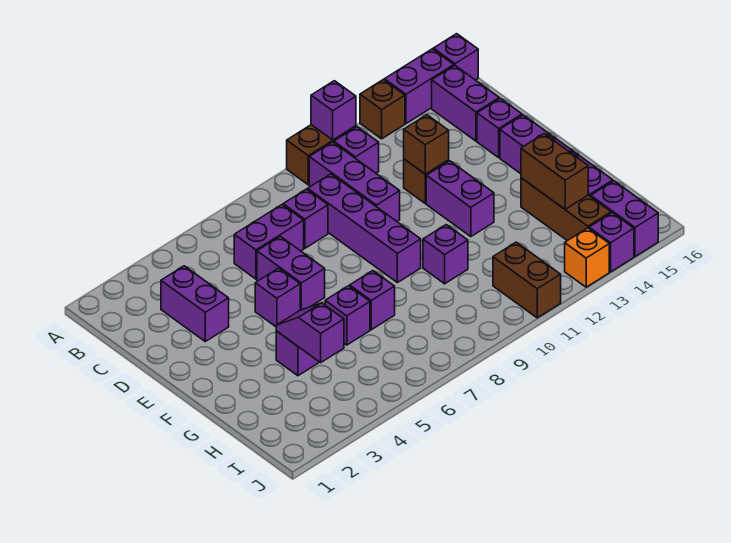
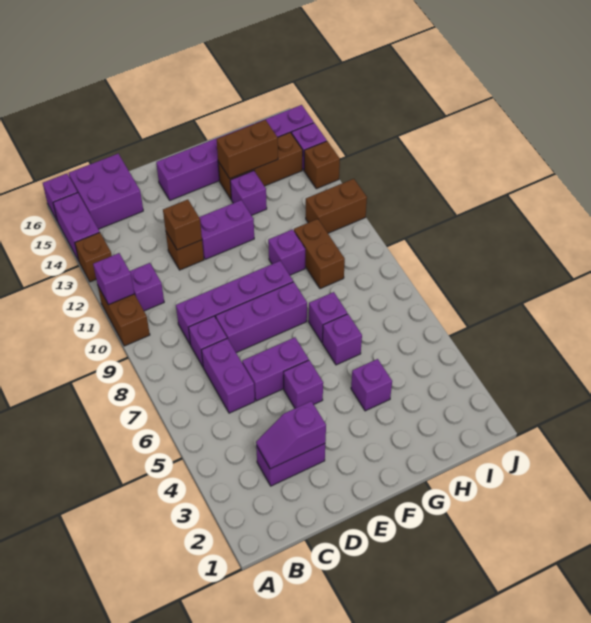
purple brick B10:D10 level 1 -> purple brick D8:F8 level 1
purple brick B15:C15 level 1 -> purple brick B15:C16 level 1
purple brick D15 level 1 -> purple brick G13 level 1
purple slope G4:H4 level 2 top H -> purple slope C3:D3 level 2 top D
none -> brown brick H9:H10 level 1
orange brick J13 level 1 -> brown brick J13 level 1

